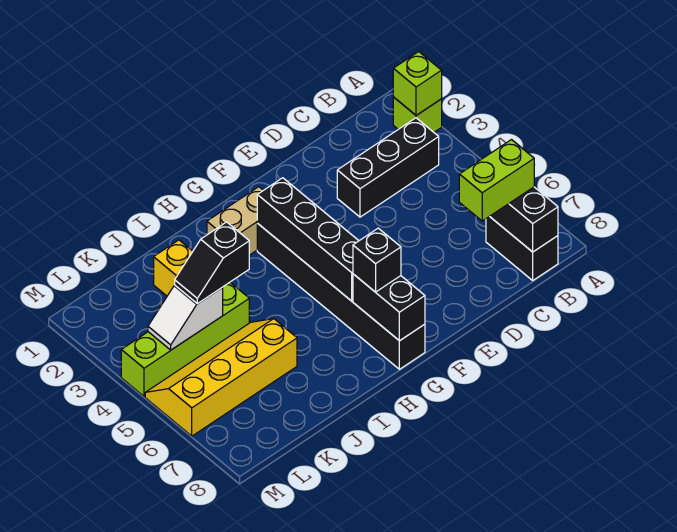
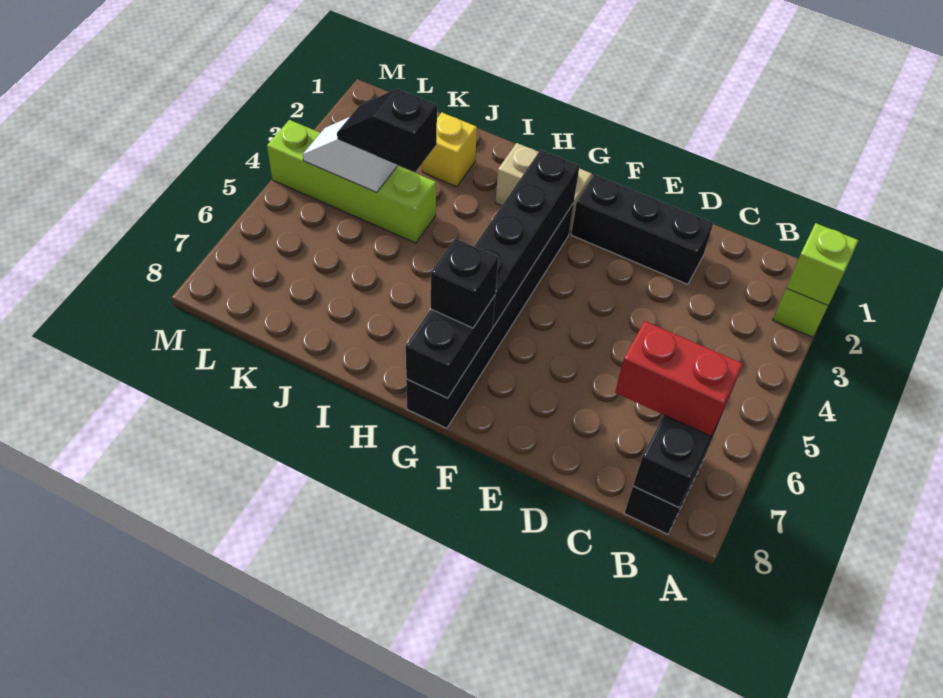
black brick B3:D3 level 1 -> black brick D2:F2 level 1
lime brick B7:C7 level 3 -> red brick B7:C7 level 3
yellow slope J5:M6 level 1 top 6 -> none

